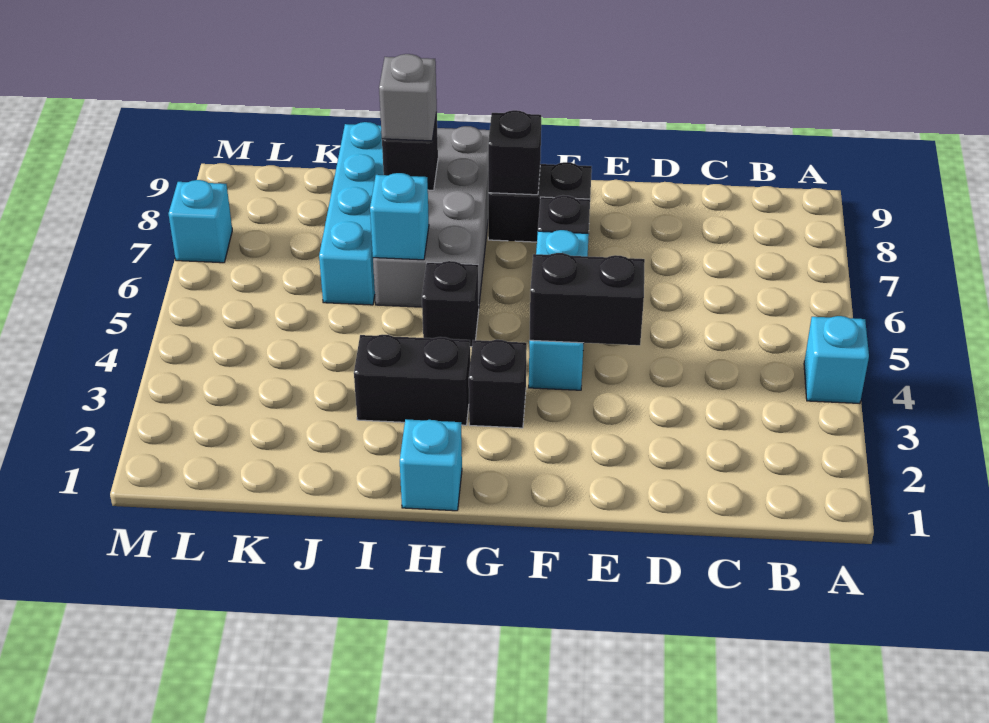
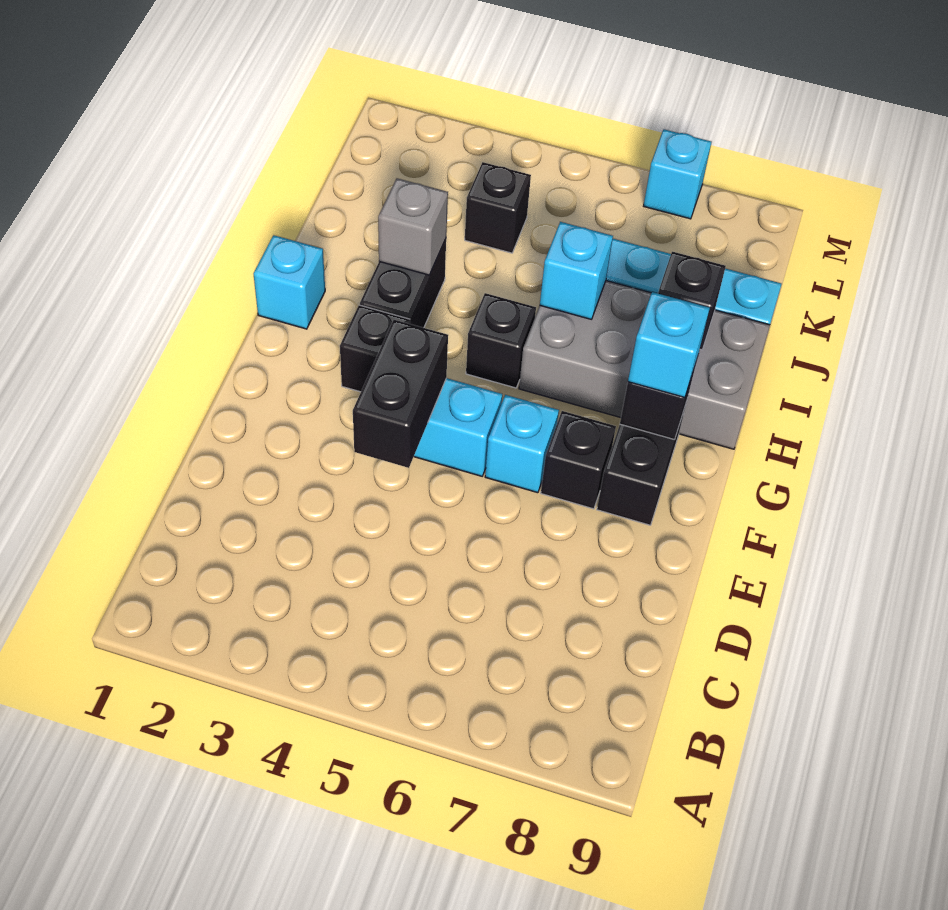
cyan brick A4 level 1 -> cyan brick G8 level 3
grey brick I8 level 3 -> grey brick I3 level 2
none -> black brick K4 level 1

